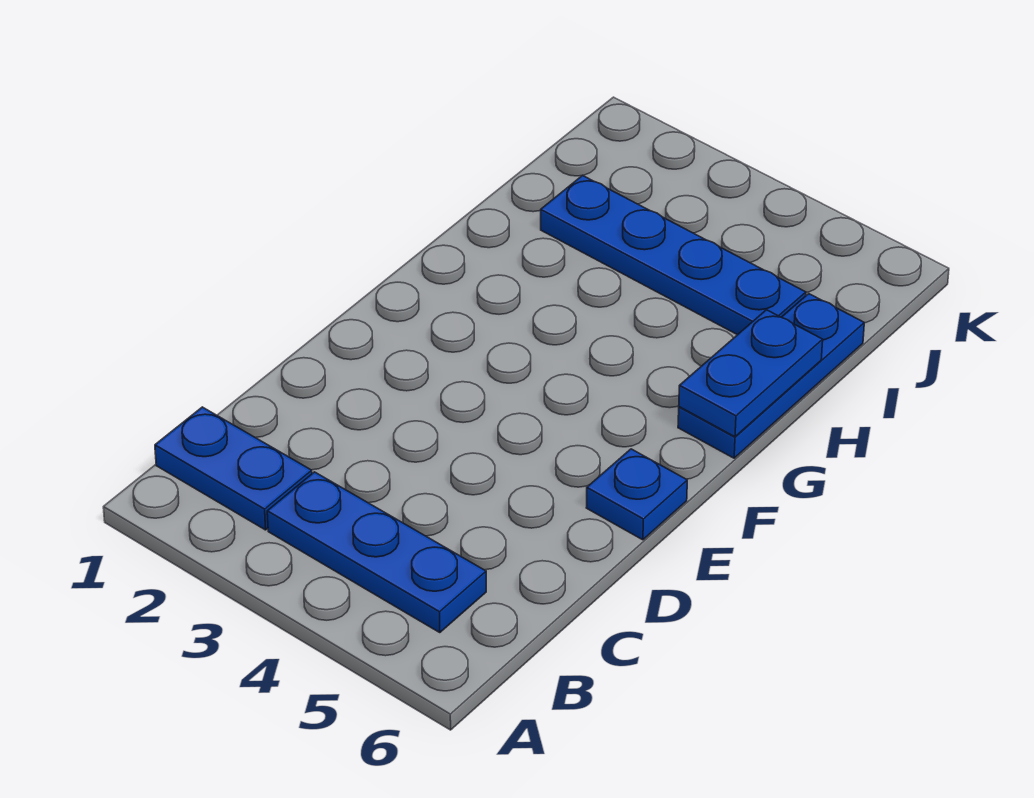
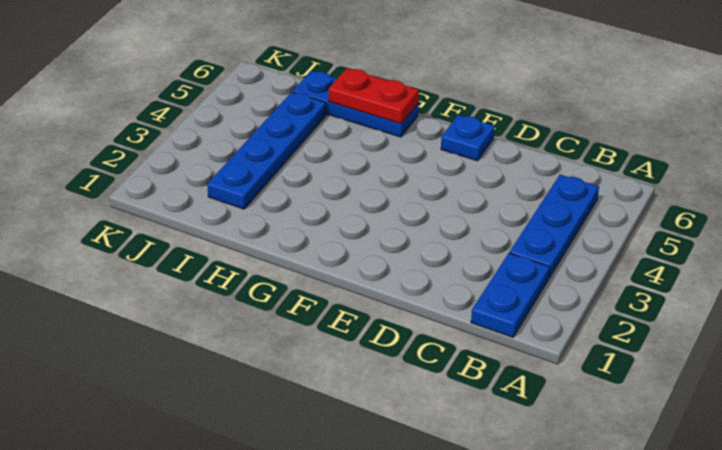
blue plate G6:H6 level 2 -> red plate G6:H6 level 2

